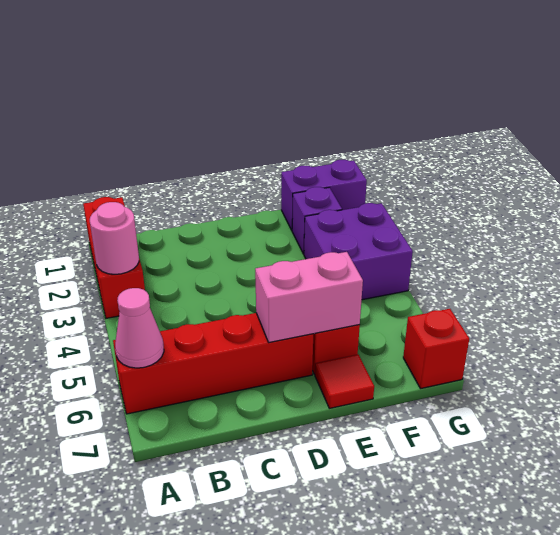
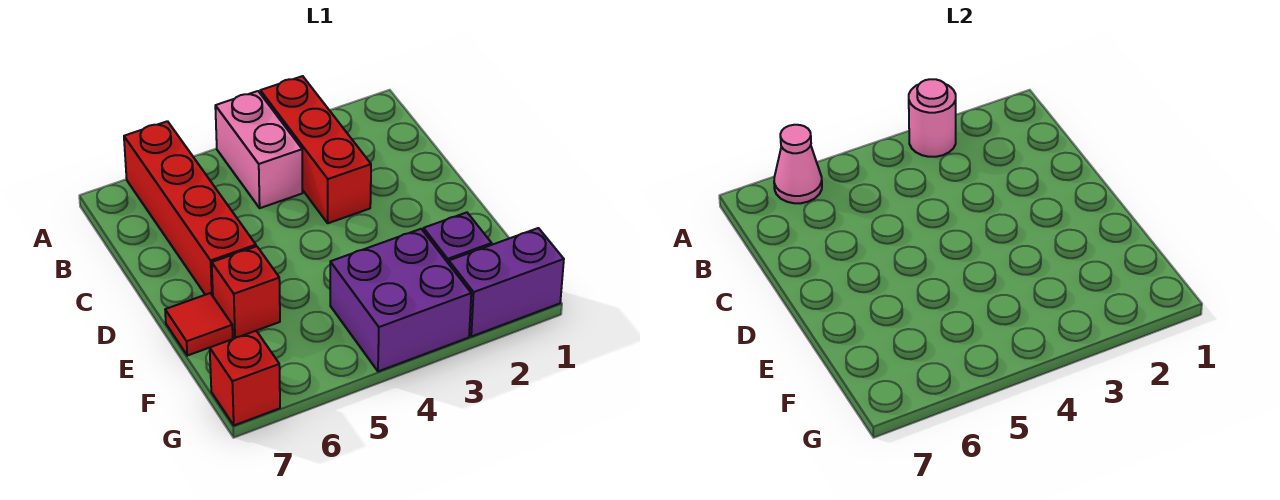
red brick A1:A3 level 1 -> red brick A3:C3 level 1
pink brick D6:E6 level 2 -> pink brick A4:B4 level 1
purple brick F1:G1 level 1 -> purple brick G1:G2 level 1

